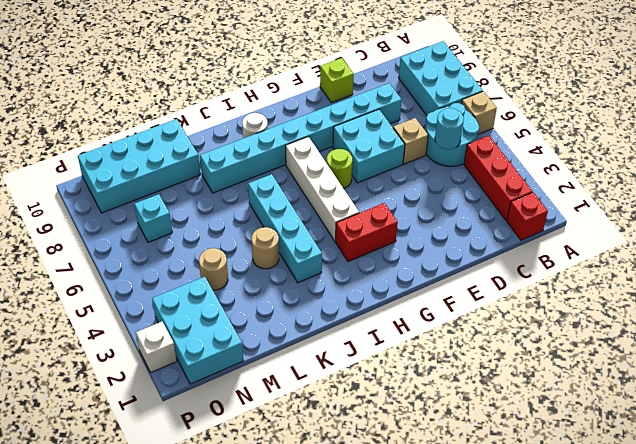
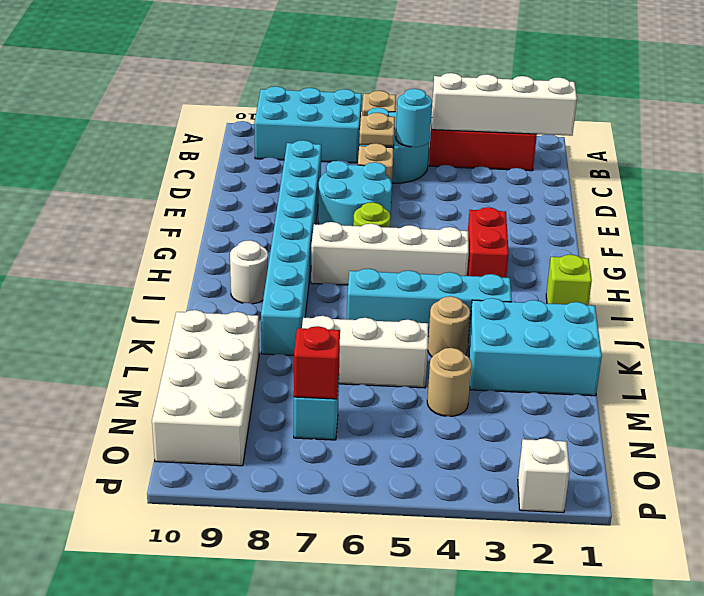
red brick B1 level 1 -> red brick N7 level 2
none -> white brick B1:B4 level 2
none -> tan plate C6 level 2
cyan brick E6:F7 level 1 -> cyan round brick E6:F7 level 1
lime brick E10 level 1 -> lime brick I1 level 1
none -> white brick L5:L7 level 1
cyan brick L9:O10 level 1 -> white brick L9:O10 level 1
cyan brick N1:O3 level 1 -> cyan brick K1:L3 level 1

